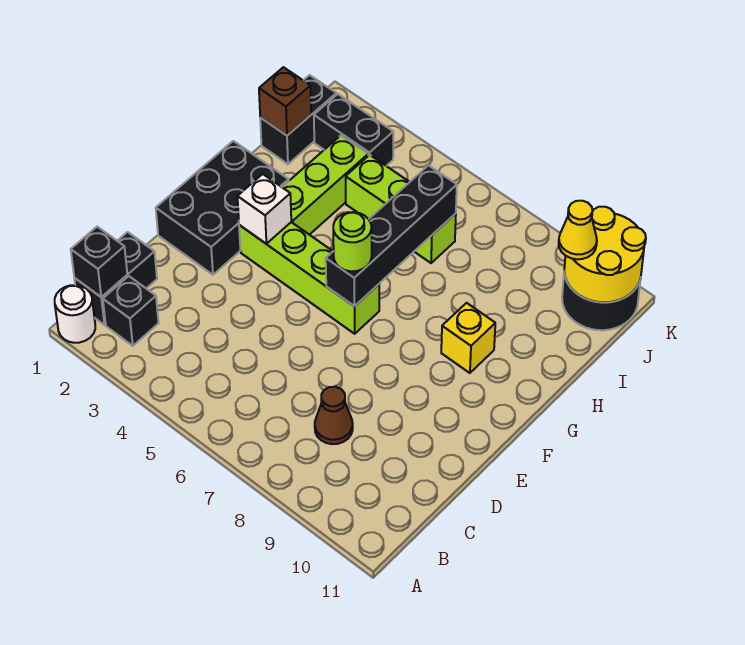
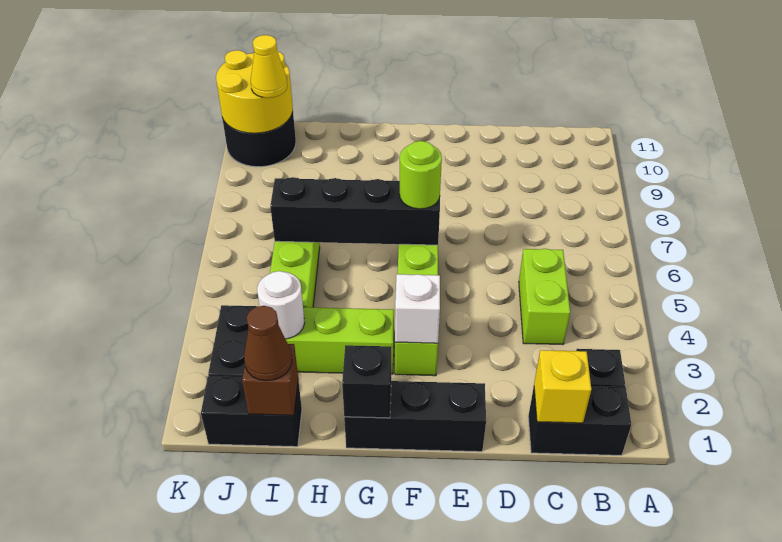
white round brick A1 level 1 -> white round brick I3 level 2
black brick B1 level 2 -> black brick G1 level 2
none -> lime brick C4:C5 level 1
brown cone C8 level 1 -> brown cone I1 level 3
black brick E1:G2 level 1 -> black brick E1:G1 level 1
yellow brick G9 level 1 -> yellow brick C1 level 2

